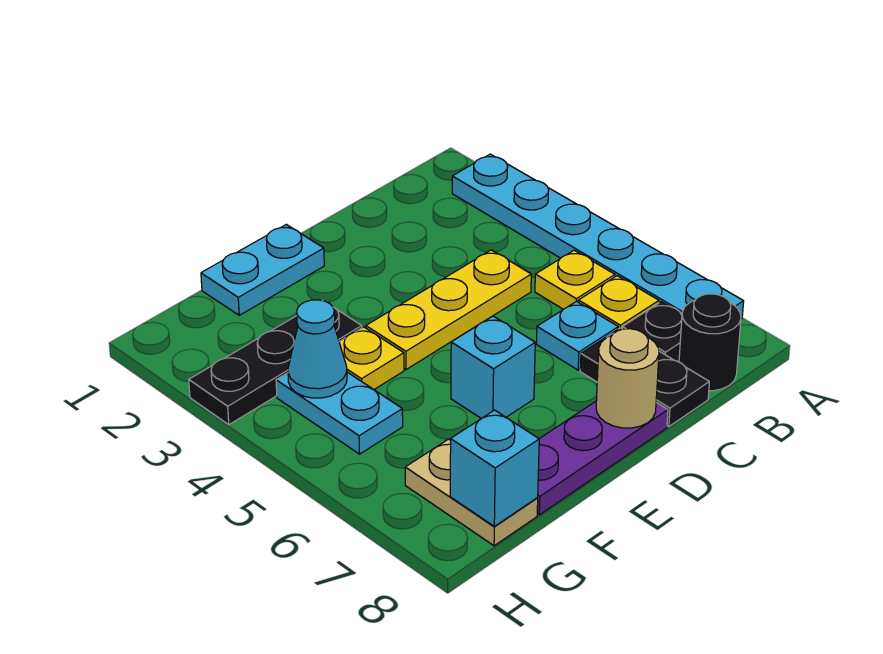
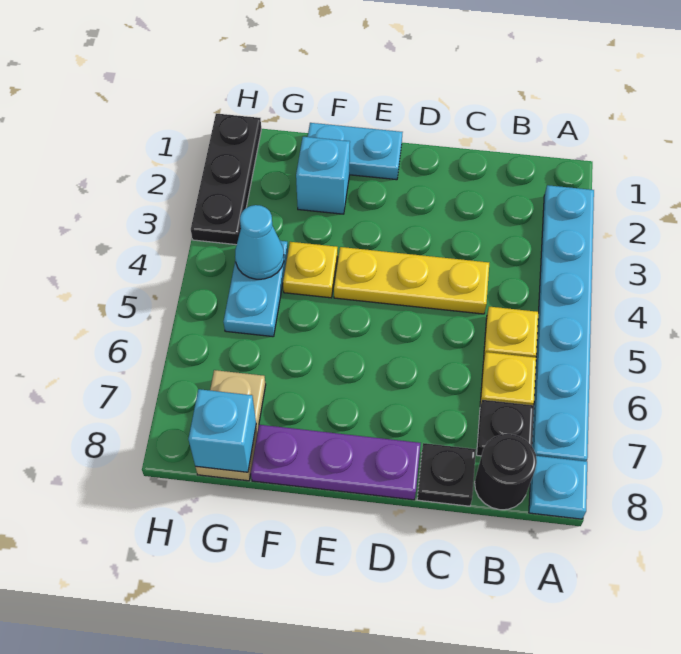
cyan plate C6 level 1 -> cyan plate A8 level 1
black plate C7:C8 level 1 -> black plate C8 level 1
tan round brick D8 level 2 -> none
cyan brick E6 level 1 -> cyan brick F2 level 1
black plate F3:H3 level 1 -> black plate H1:H3 level 1

